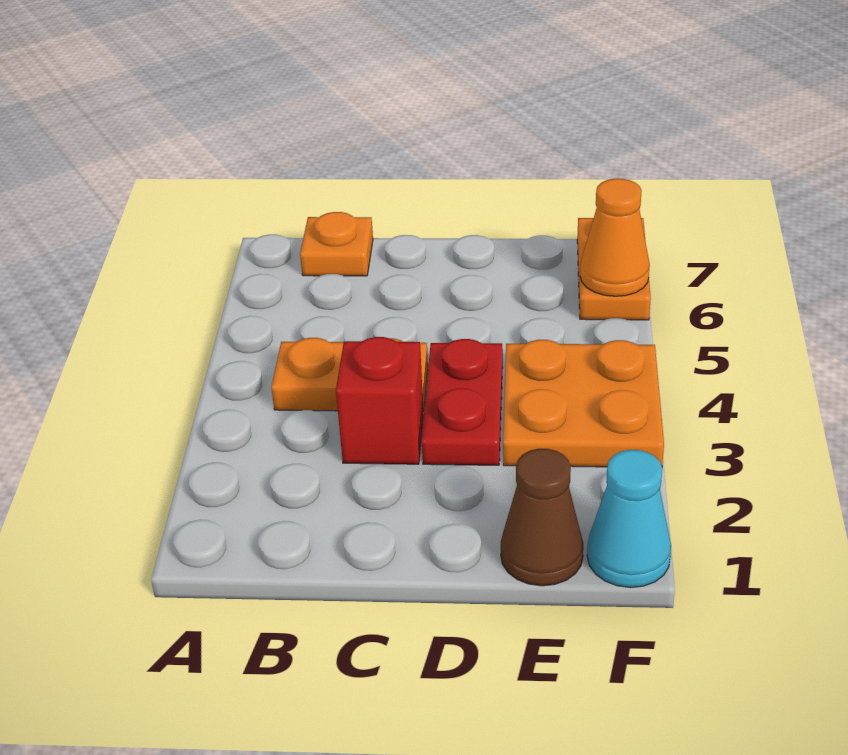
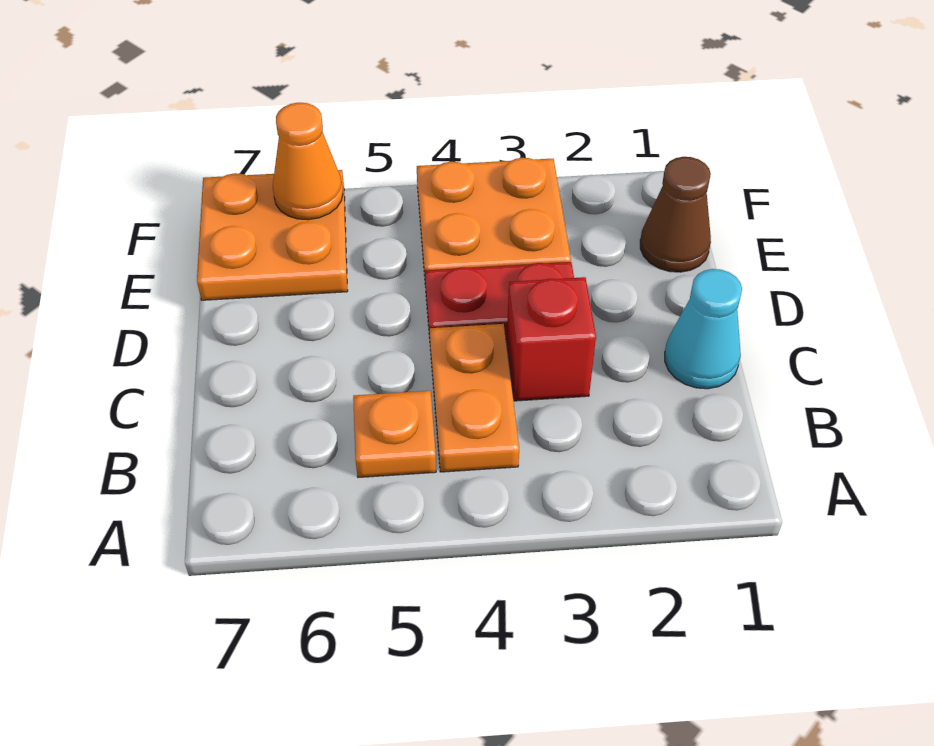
orange plate B7 level 1 -> orange plate B5 level 1
cyan cone F1 level 1 -> cyan cone C1 level 1
orange plate F6:F7 level 1 -> orange plate E6:F7 level 1

